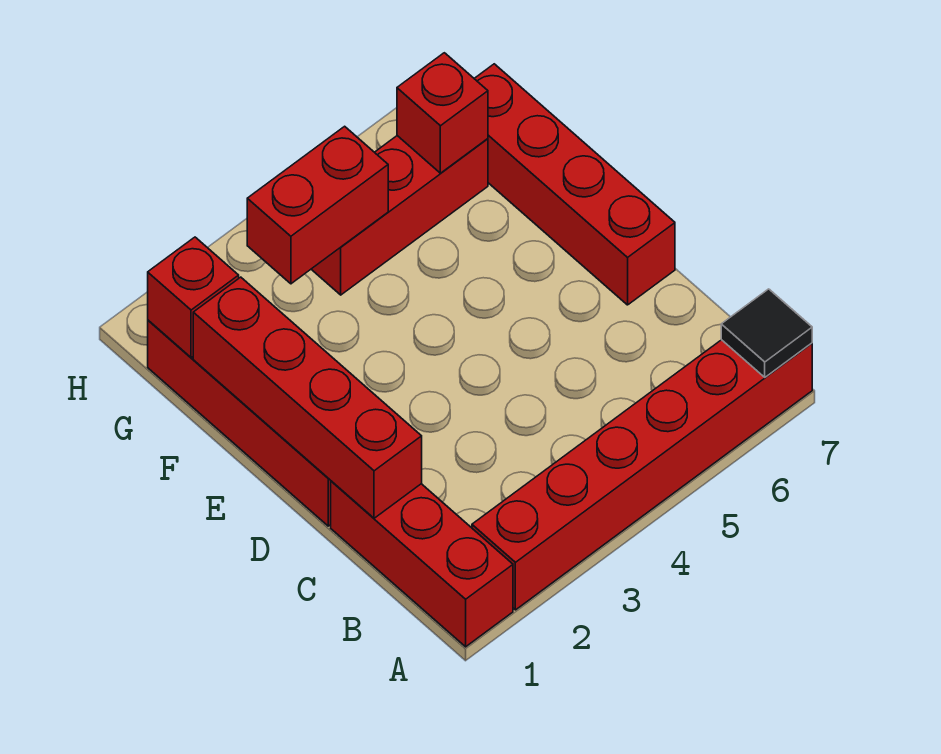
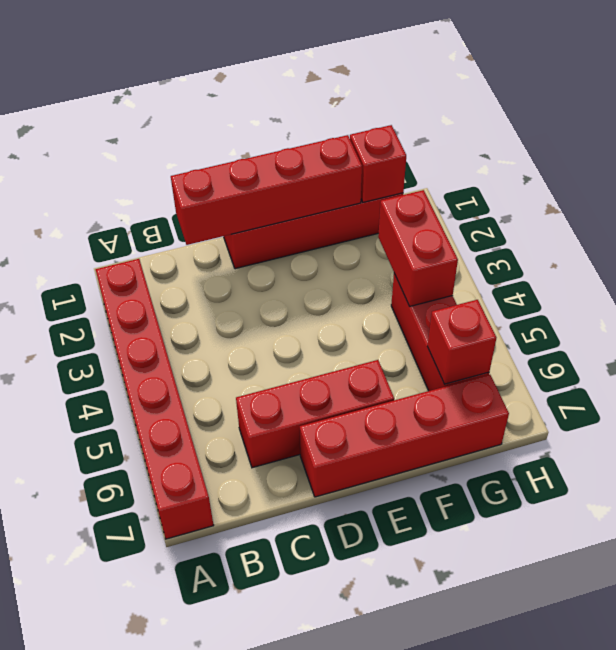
red brick A1:C1 level 1 -> red brick C6:E6 level 1
black tile A7 level 2 -> none

